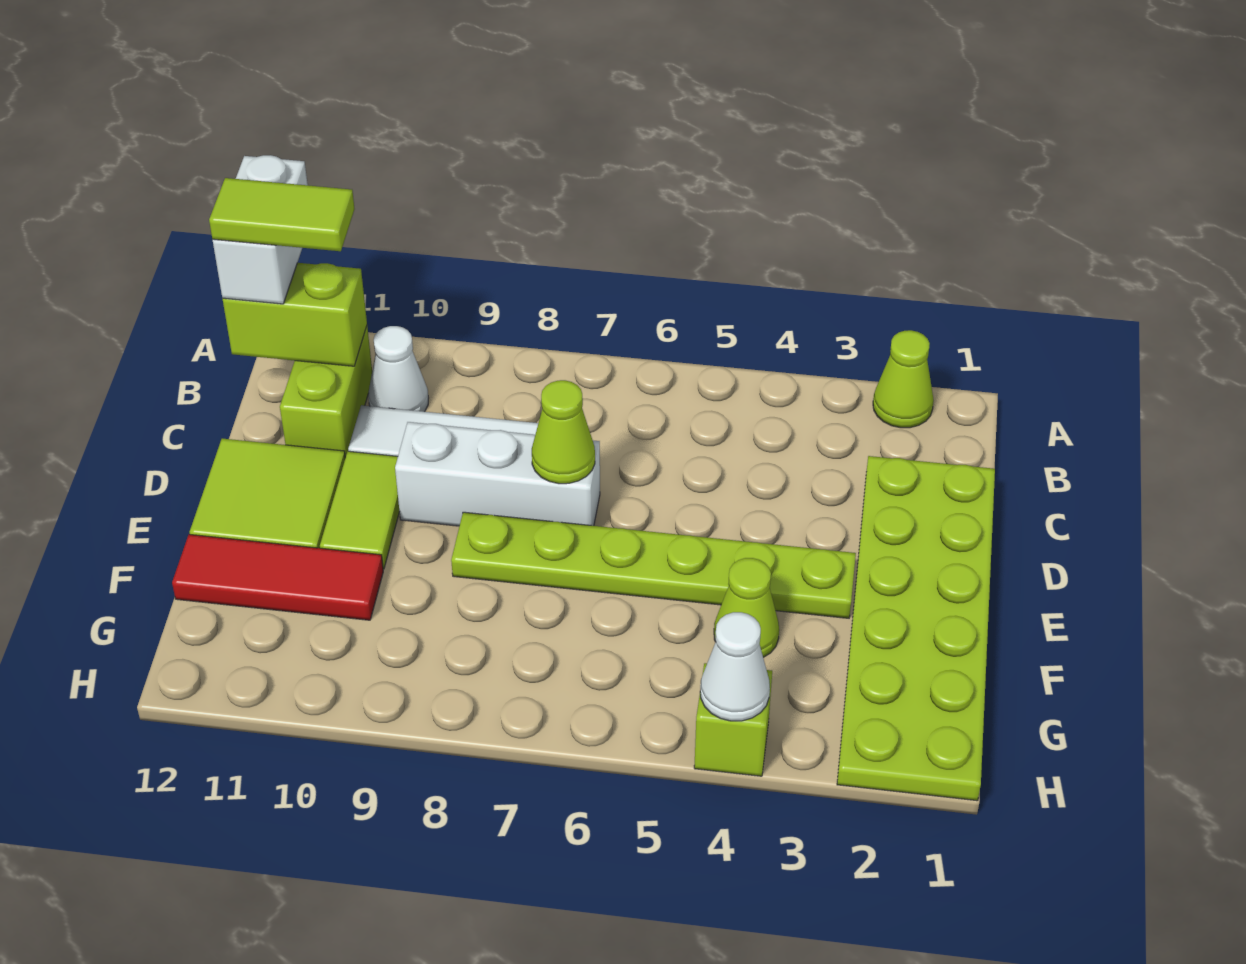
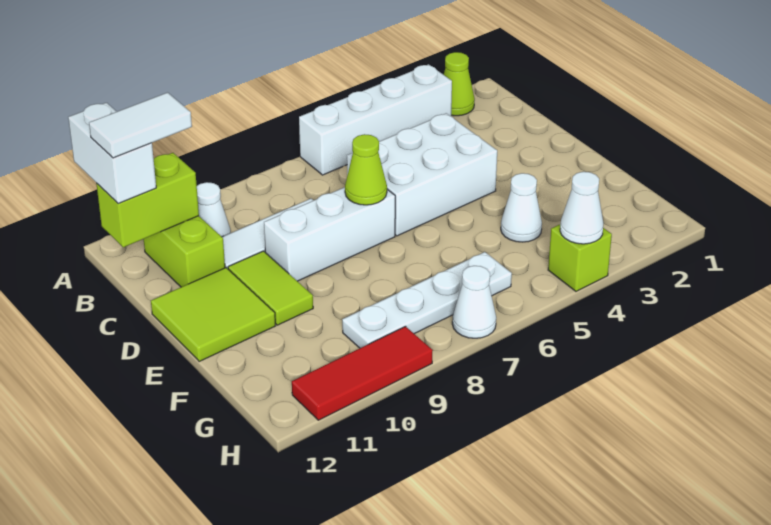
none -> white brick A3:A6 level 1
lime tile B11:B12 level 4 -> white tile B11:B12 level 4
lime plate C1:H2 level 1 -> none
none -> white brick C4:D6 level 1
lime plate E3:E8 level 1 -> none
lime cone F4 level 1 -> white cone F4 level 1
red tile F10:F12 level 1 -> red tile H9:H11 level 1
none -> white plate G6:G9 level 1
none -> white cone H7 level 1

